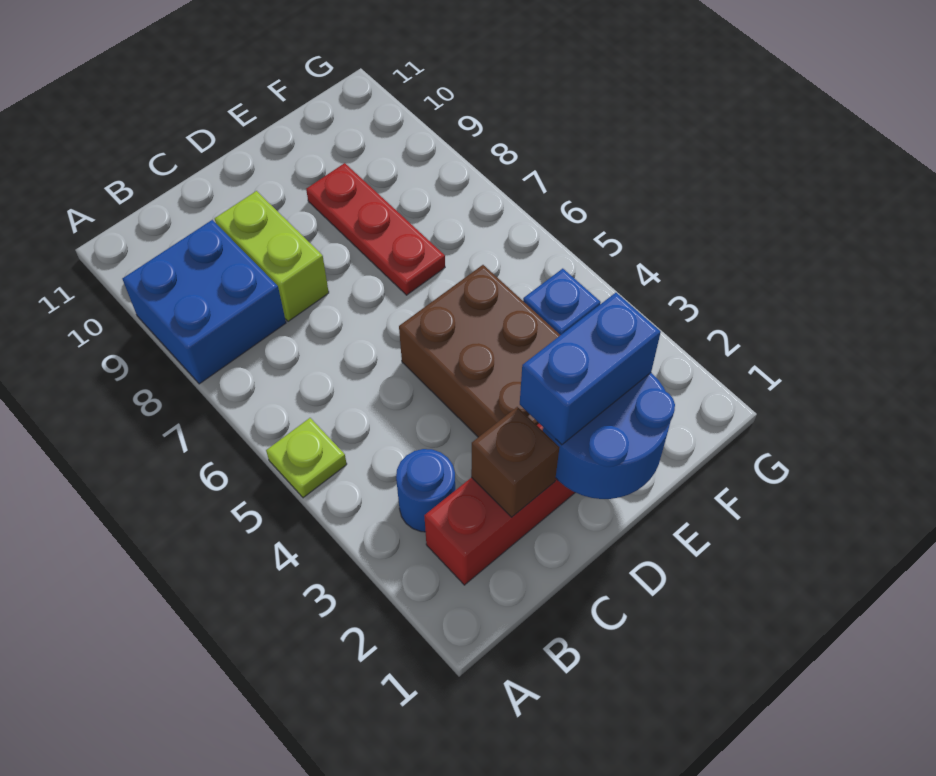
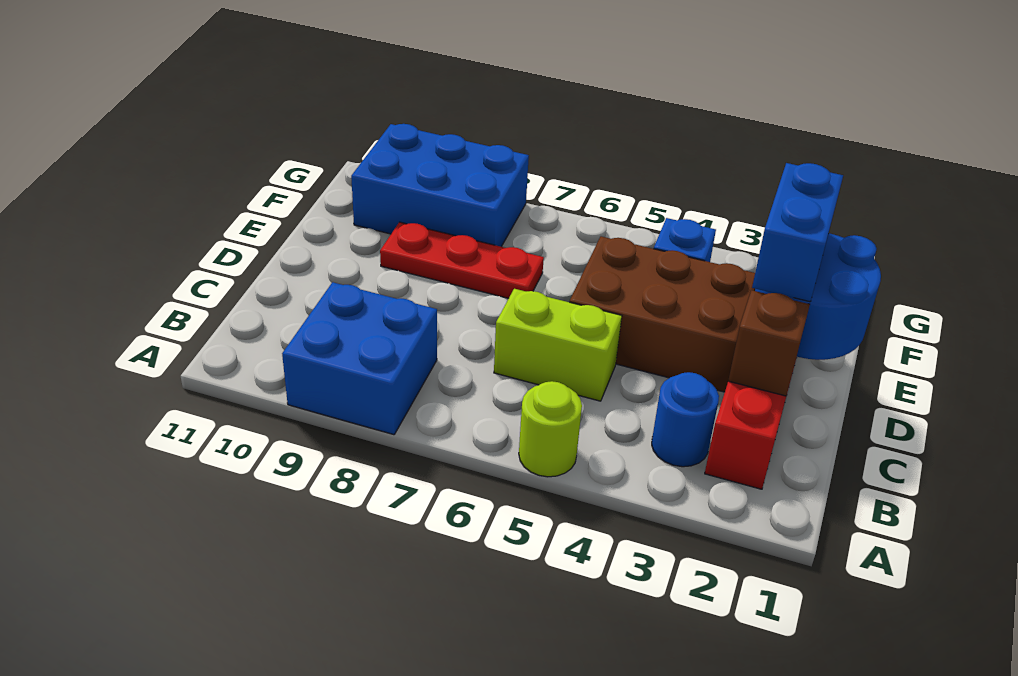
lime plate A5 level 1 -> lime round brick A5 level 1
lime brick C8:C9 level 1 -> lime brick C5:C6 level 1
none -> blue brick F8:G10 level 1

